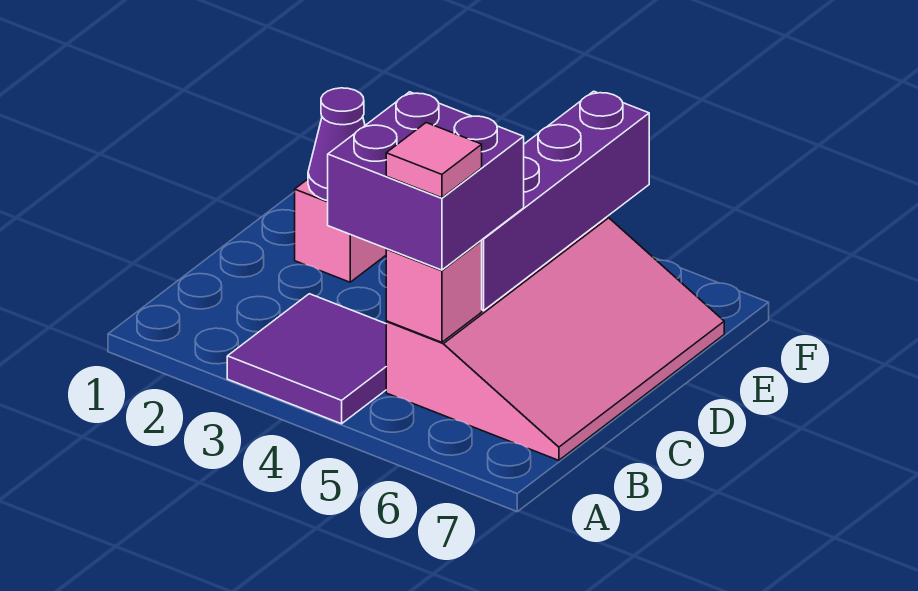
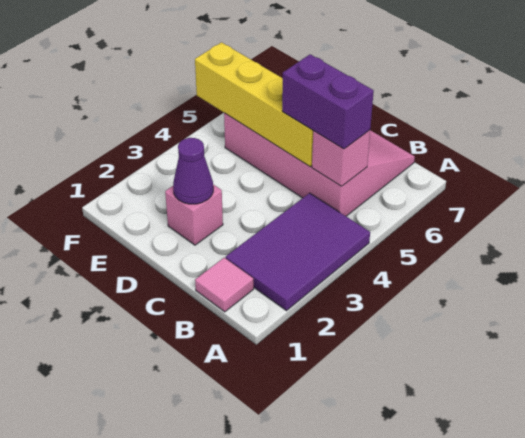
purple tile A3:B4 level 1 -> purple tile A2:B4 level 1
purple brick B4:C5 level 3 -> purple brick B5:C5 level 3
pink tile B5 level 4 -> pink tile B1 level 1
purple brick C5:F5 level 2 -> yellow brick C5:F5 level 2

